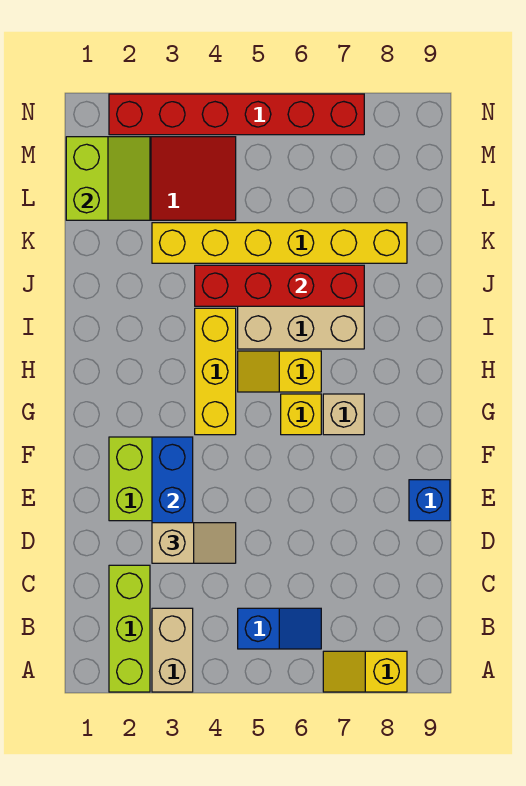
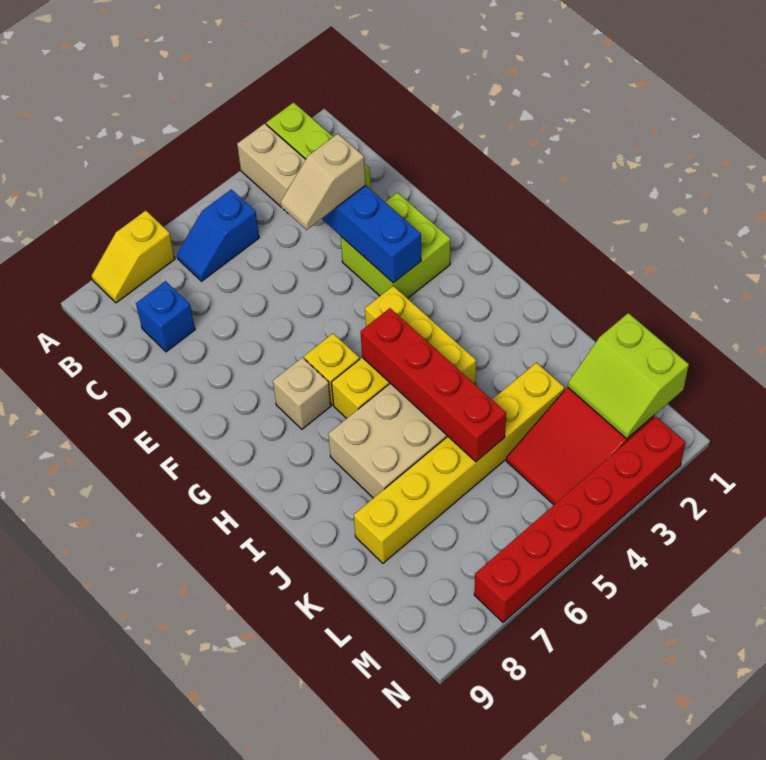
yellow slope A7:A8 level 1 top 8 -> yellow slope A7:A8 level 1 top 7
blue brick E9 level 1 -> blue brick C8 level 1
red brick J4:J7 level 2 -> red brick H5:K5 level 2

